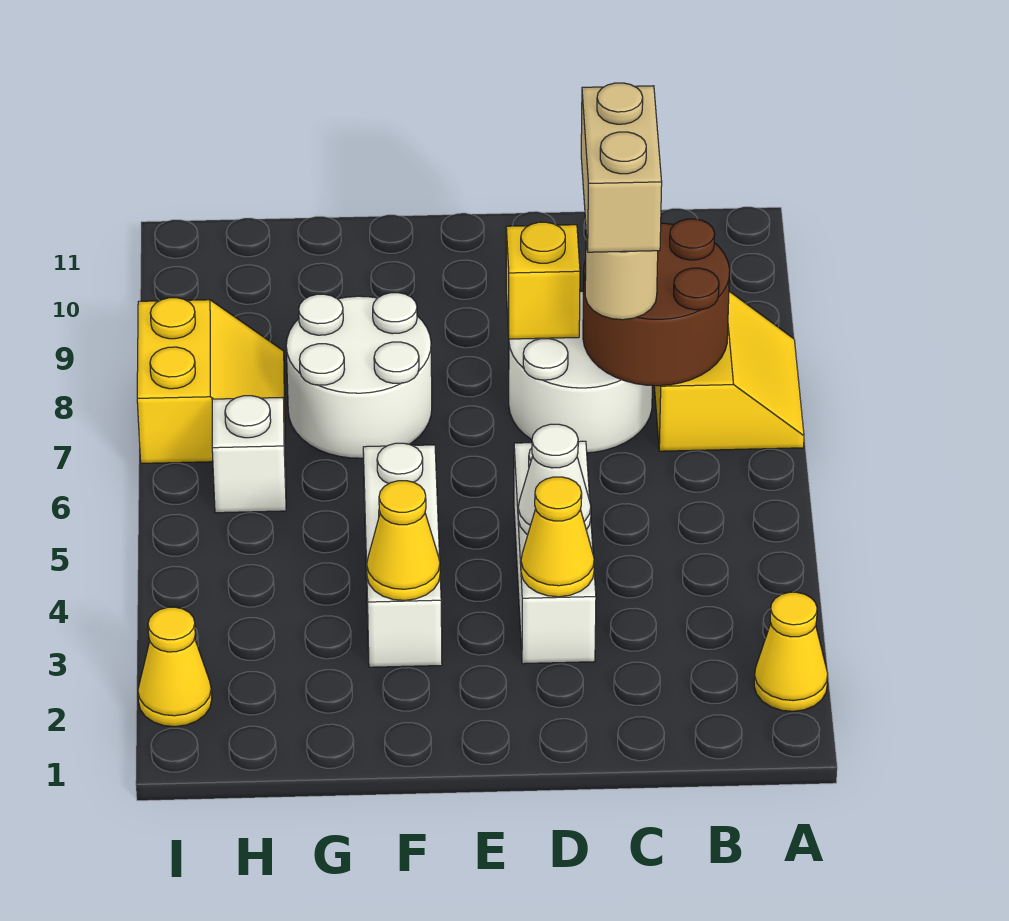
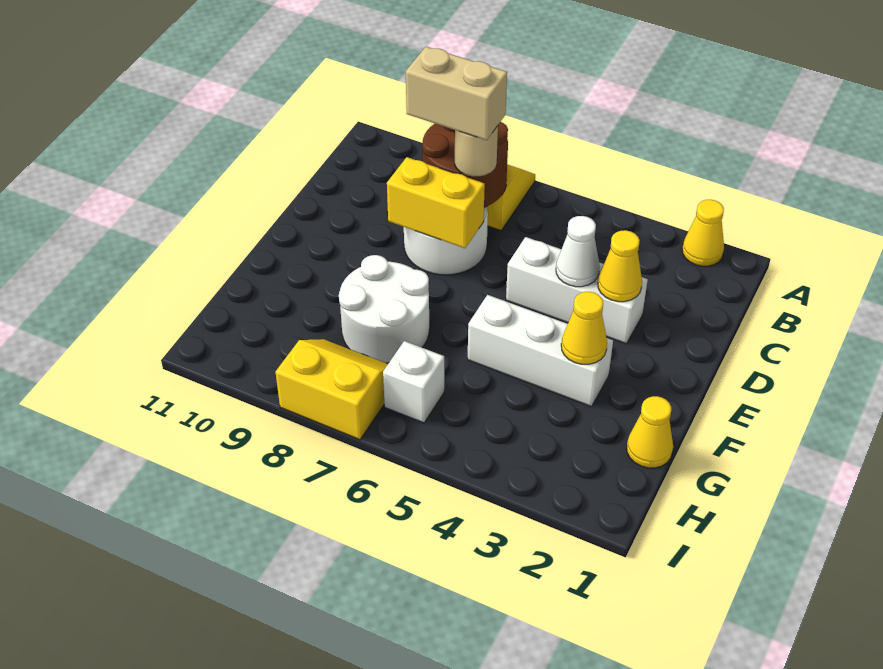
yellow brick D8 level 2 -> yellow brick D7:D8 level 2
yellow cone I2 level 1 -> yellow cone G1 level 1

